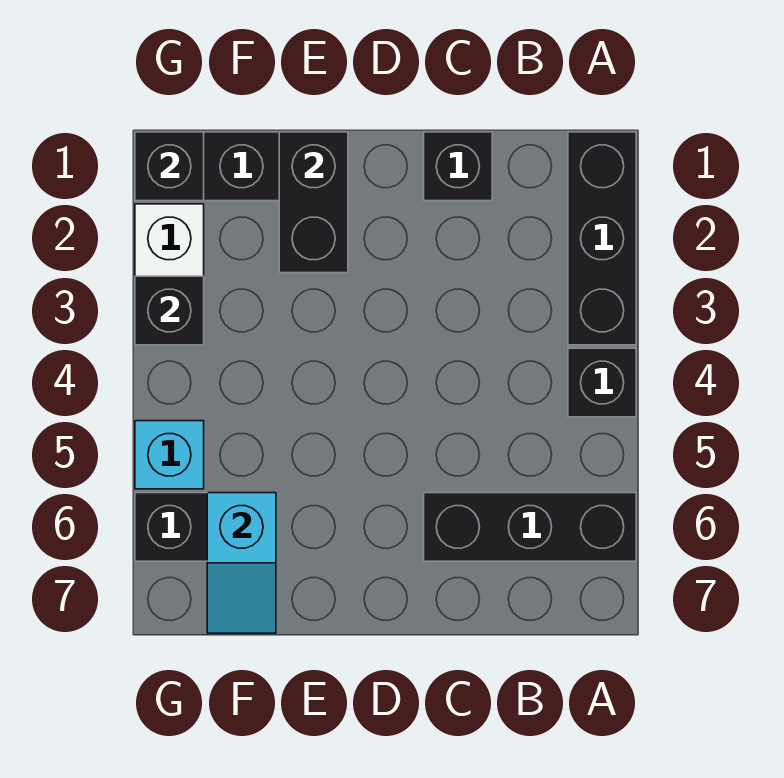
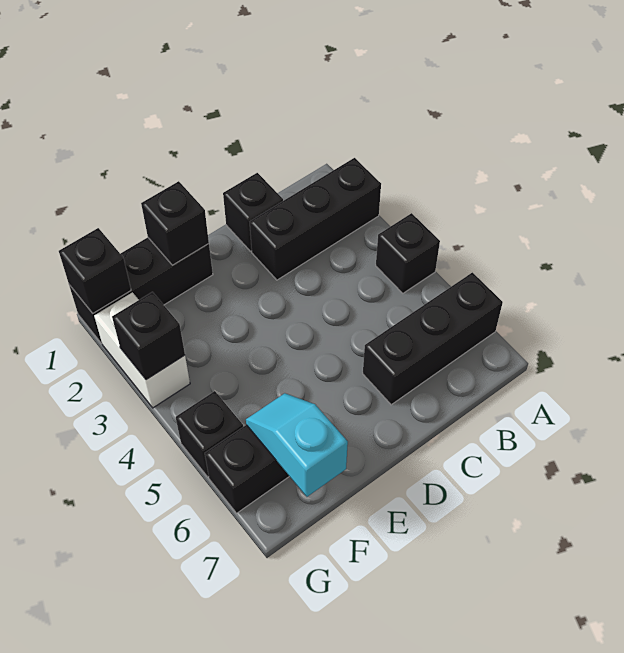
black brick A1:A3 level 1 -> black brick A2:C2 level 1
black brick E1:E2 level 2 -> black brick E1 level 2
cyan slope F6:F7 level 2 top 6 -> cyan slope F6:F7 level 2 top 7
cyan brick G5 level 1 -> black brick G5 level 1

